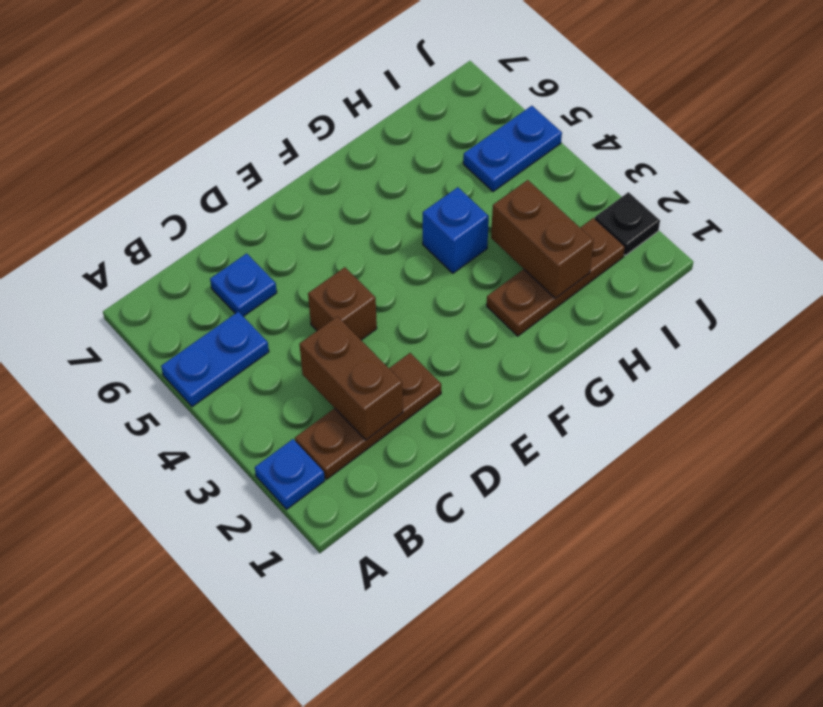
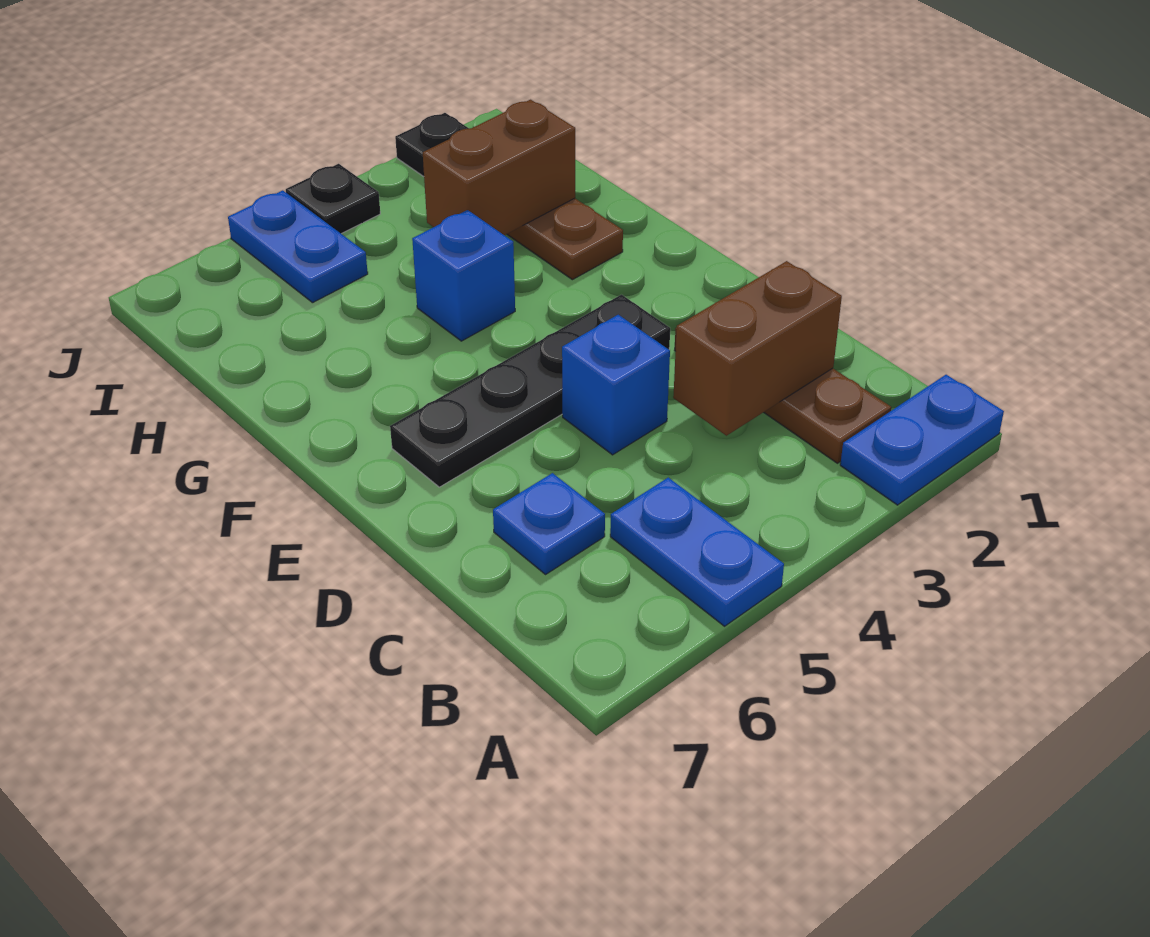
blue plate A2 level 1 -> blue plate A1:A2 level 1
brown brick D4 level 1 -> blue brick D4 level 1
none -> black plate E3:E6 level 1
none -> black plate J4 level 1

